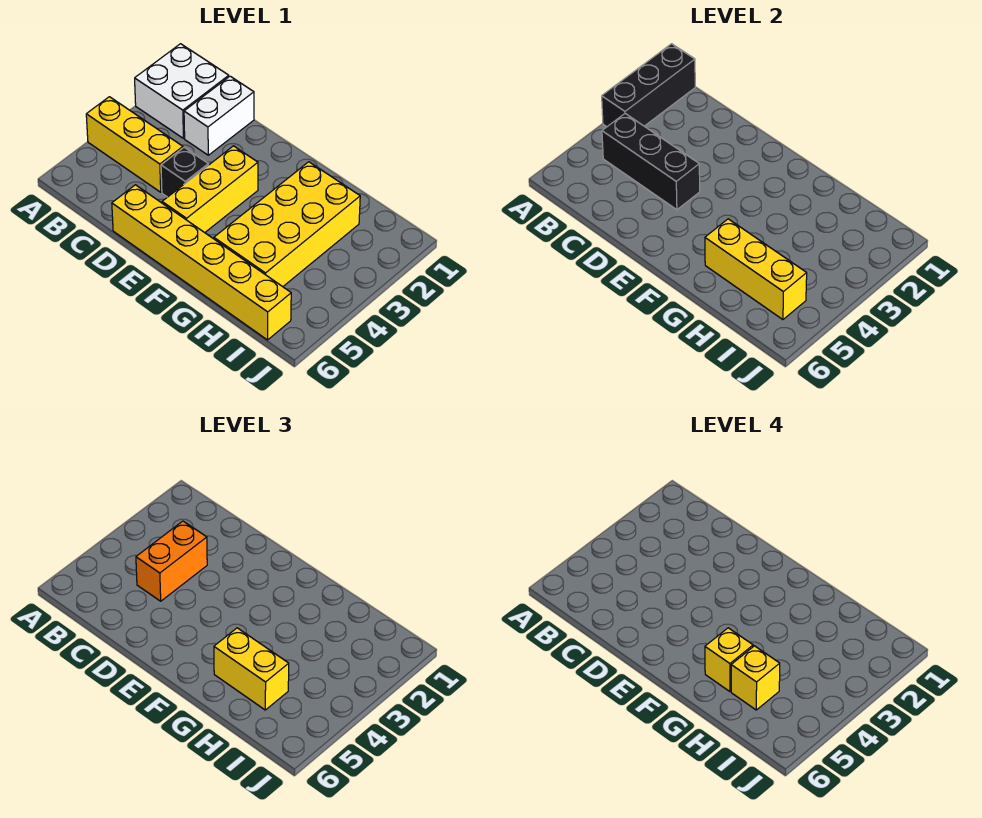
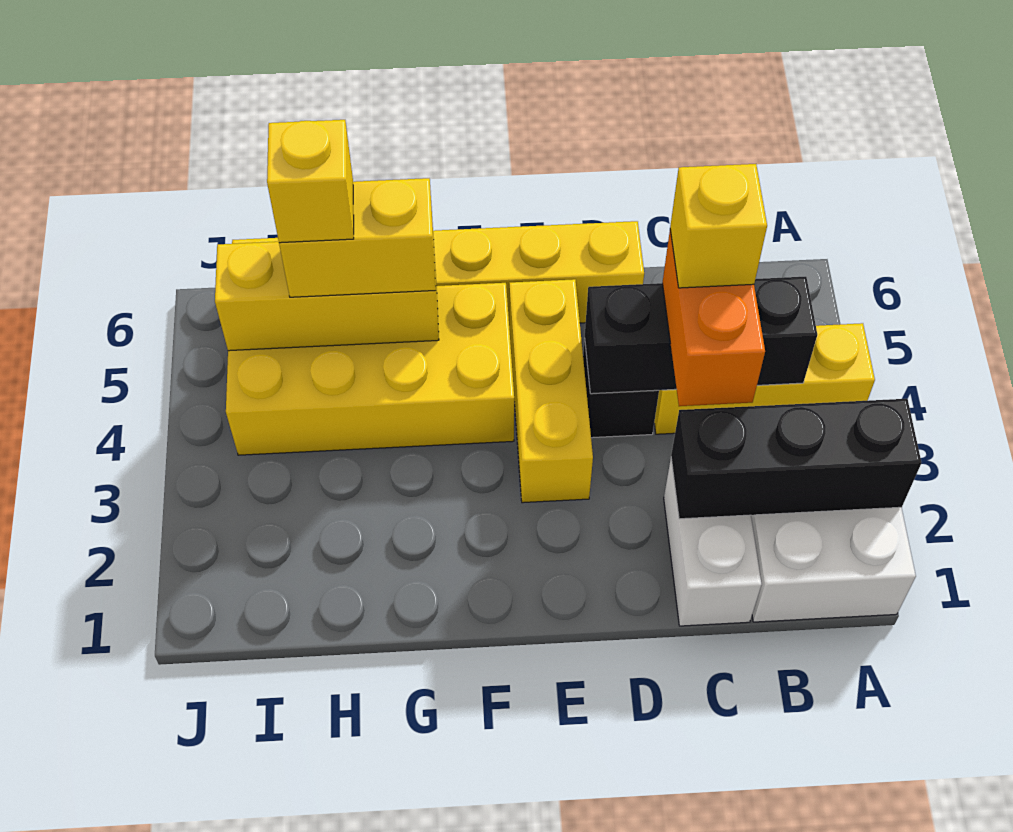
black brick A1:A3 level 2 -> black brick A2:C2 level 2
yellow brick G2:H5 level 1 -> yellow brick F4:I5 level 1
yellow brick G5 level 4 -> yellow brick C4 level 4

